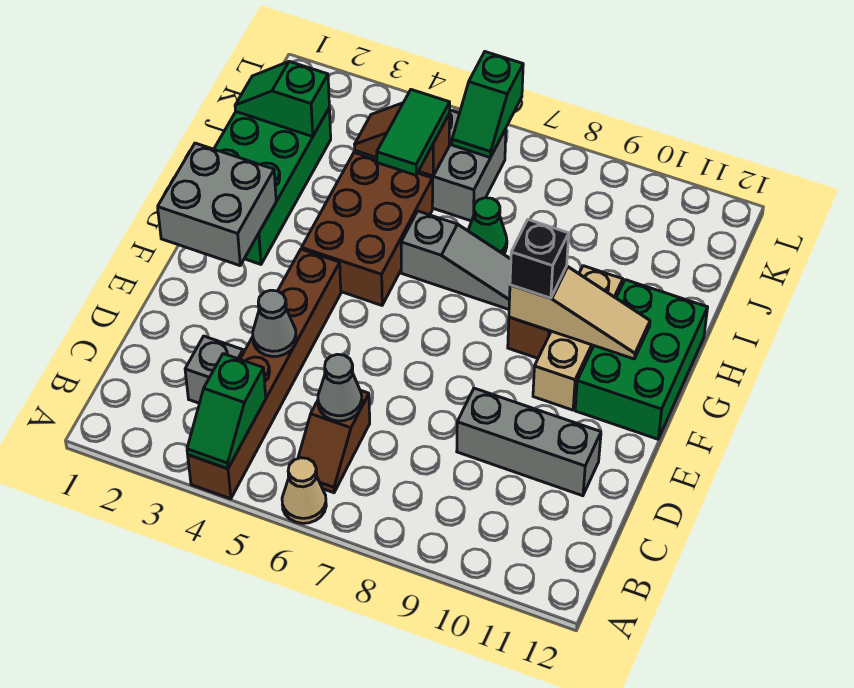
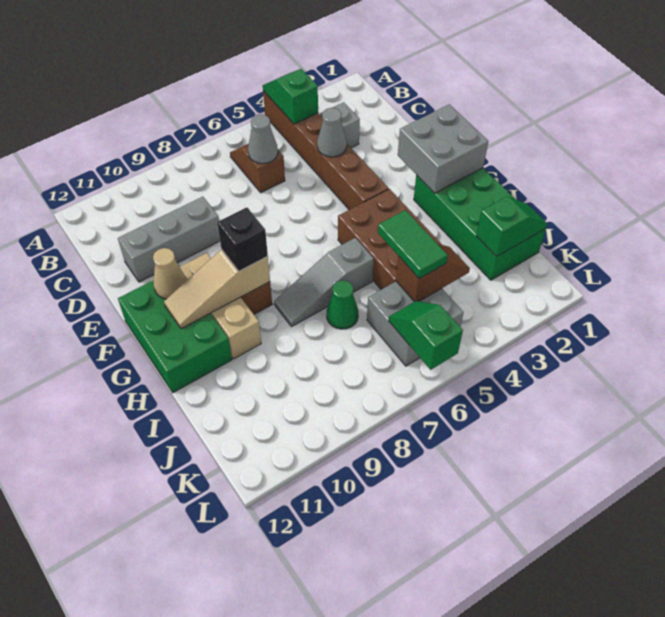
tan cone A6 level 1 -> tan cone F11 level 2

